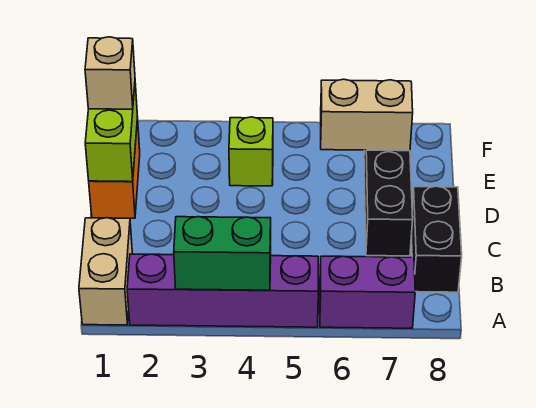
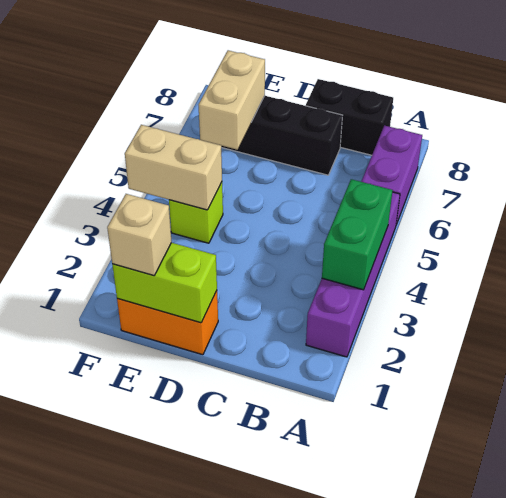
tan brick A1:B1 level 1 -> tan brick E4:F4 level 2

